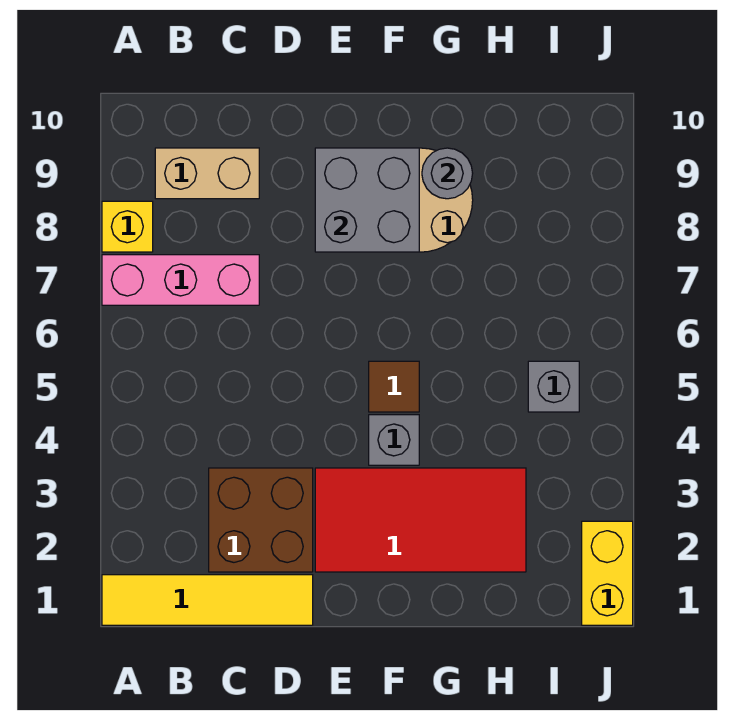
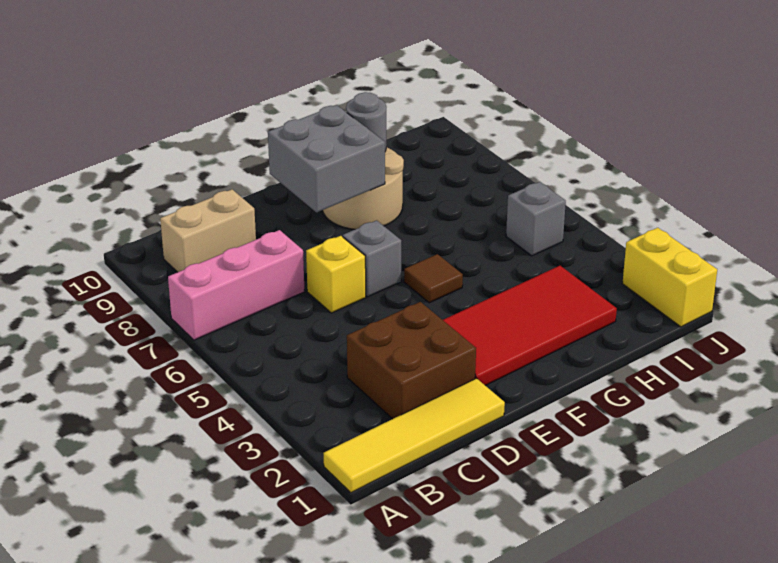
yellow brick A8 level 1 -> yellow brick D6 level 1
grey brick F4 level 1 -> grey brick E6 level 1

